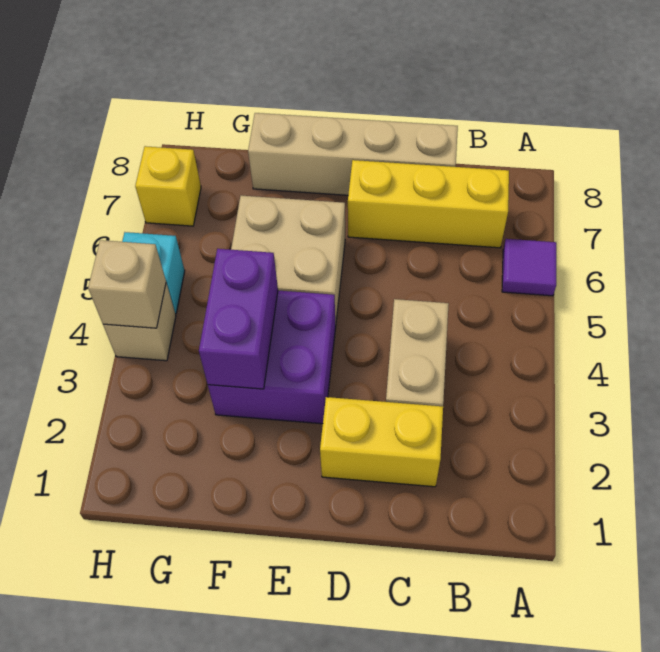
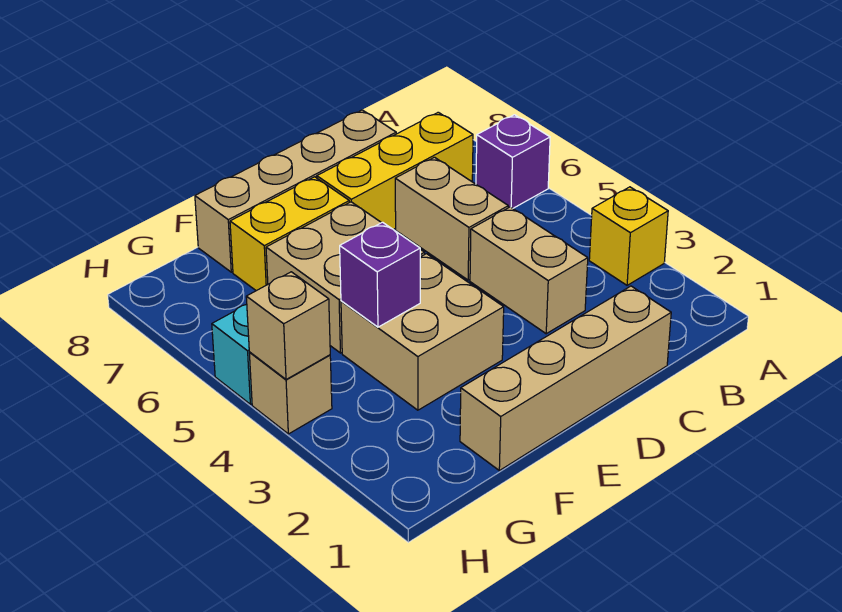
purple tile A6 level 1 -> purple brick A6 level 1
none -> tan brick C1:F1 level 1
yellow brick C2:D2 level 1 -> yellow brick E7:F7 level 1
none -> tan brick C5:C6 level 1
purple brick E3:F4 level 1 -> tan brick E3:F4 level 1
purple brick F3:F4 level 2 -> purple brick F4 level 2
yellow brick H7 level 1 -> yellow brick A3 level 1

